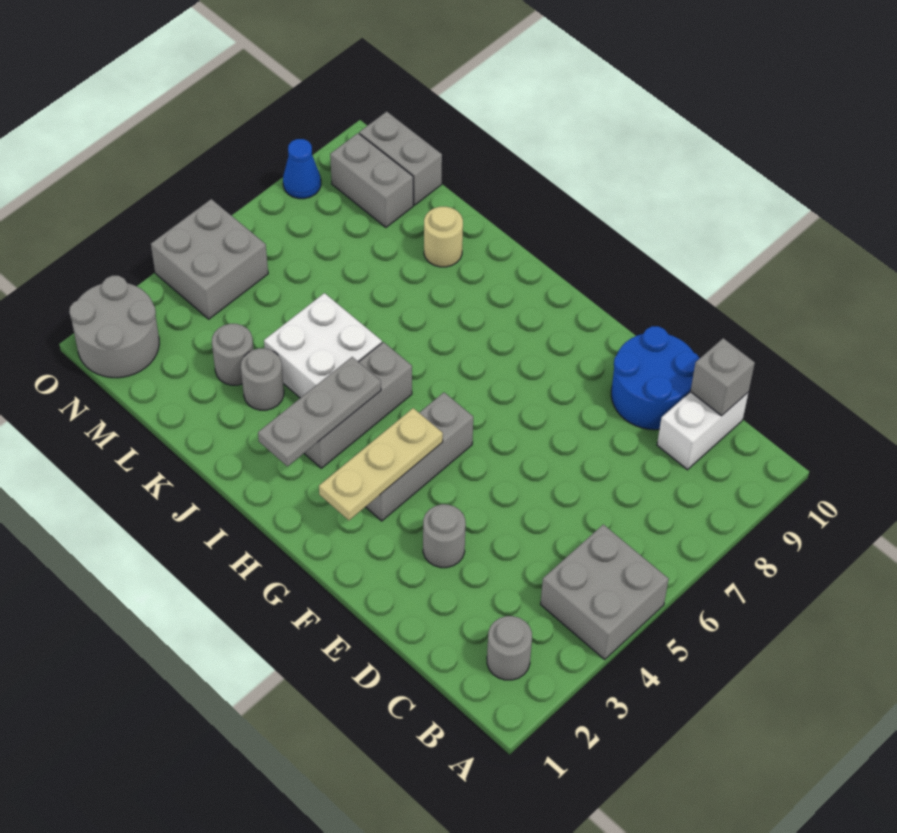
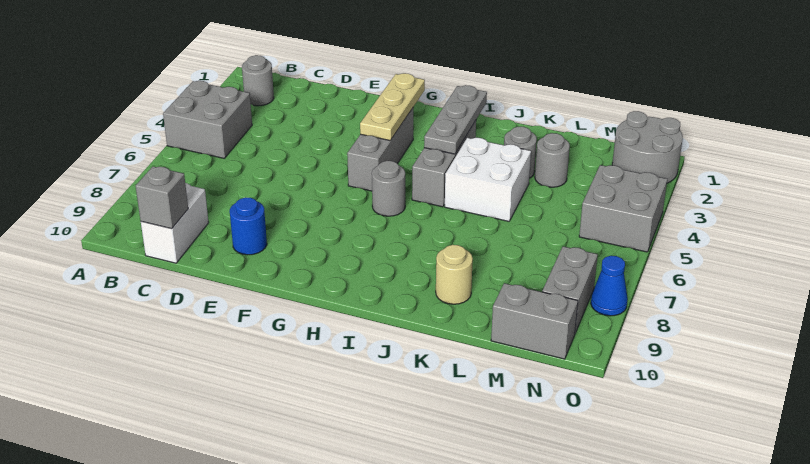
blue round brick D9:E10 level 1 -> blue round brick E9 level 1
grey round brick E3 level 1 -> grey round brick H6 level 1
grey brick M9:N9 level 1 -> grey brick N8:N9 level 1

